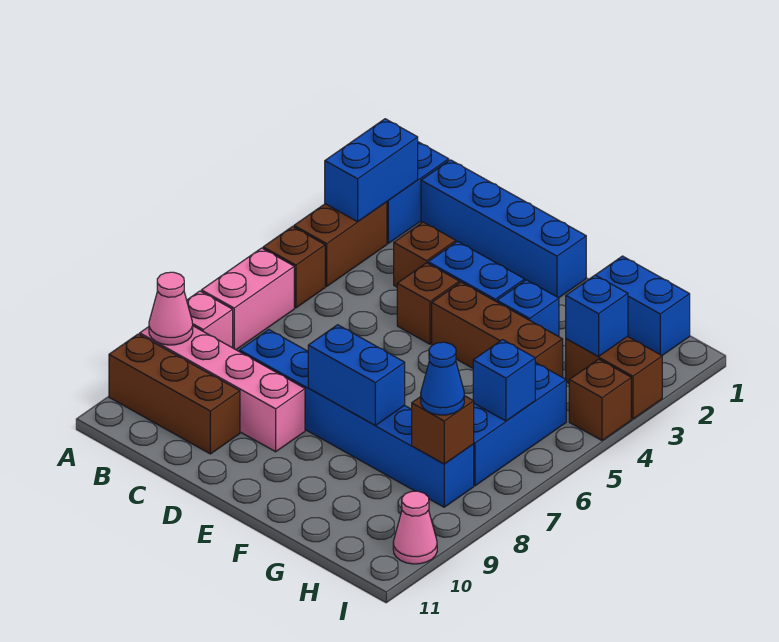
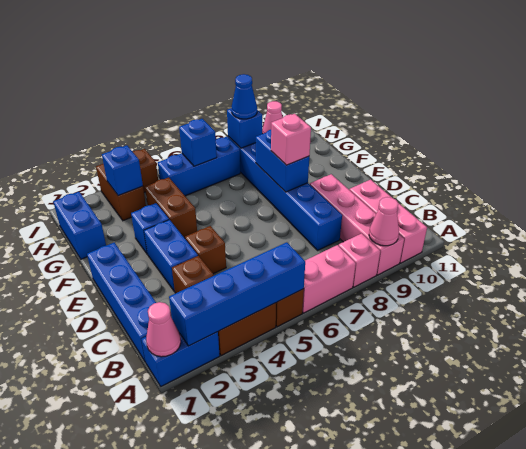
none -> pink cone A1 level 2
blue brick A2:A3 level 2 -> blue brick A2:A5 level 2
brown brick A10:C10 level 1 -> pink brick A10:C10 level 1
brown brick E4:G4 level 1 -> brown brick F4:G4 level 1
none -> pink brick E8 level 3
brown brick H8 level 2 -> blue brick H8 level 2

